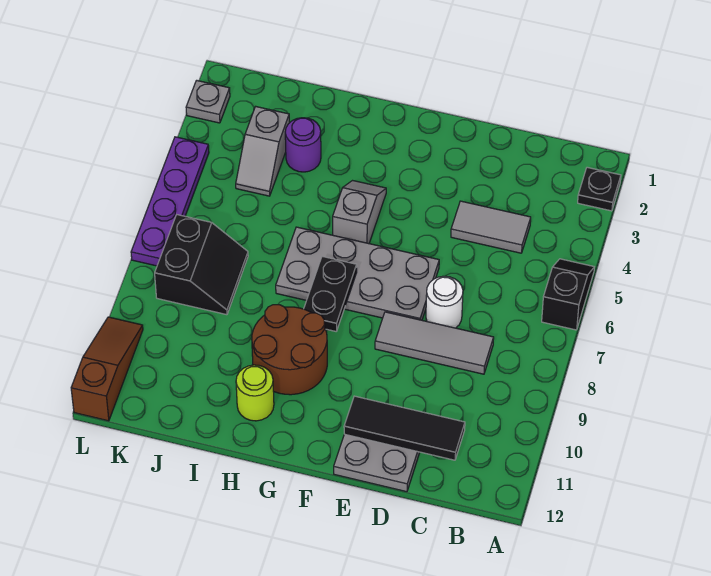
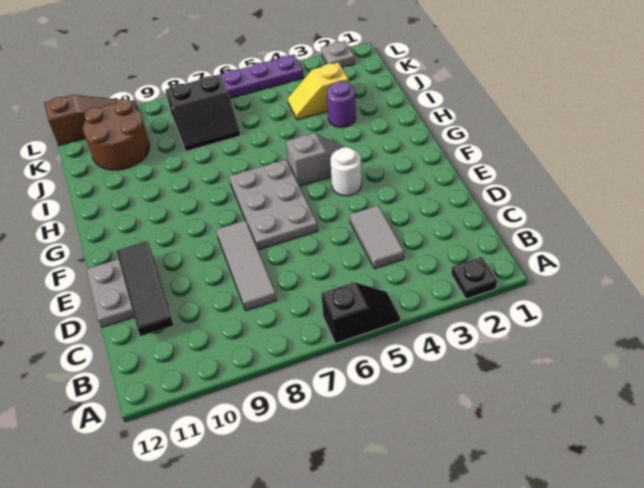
white round brick D7 level 1 -> white round brick F4 level 1
grey plate E6:H7 level 1 -> grey plate E6:G7 level 1
black plate G7:G8 level 2 -> none
brown round brick G9:H10 level 1 -> brown round brick J10:K11 level 1
lime round brick H11 level 1 -> none
grey slope J3:J4 level 1 top 3 -> yellow slope J3:J4 level 1 top 3

